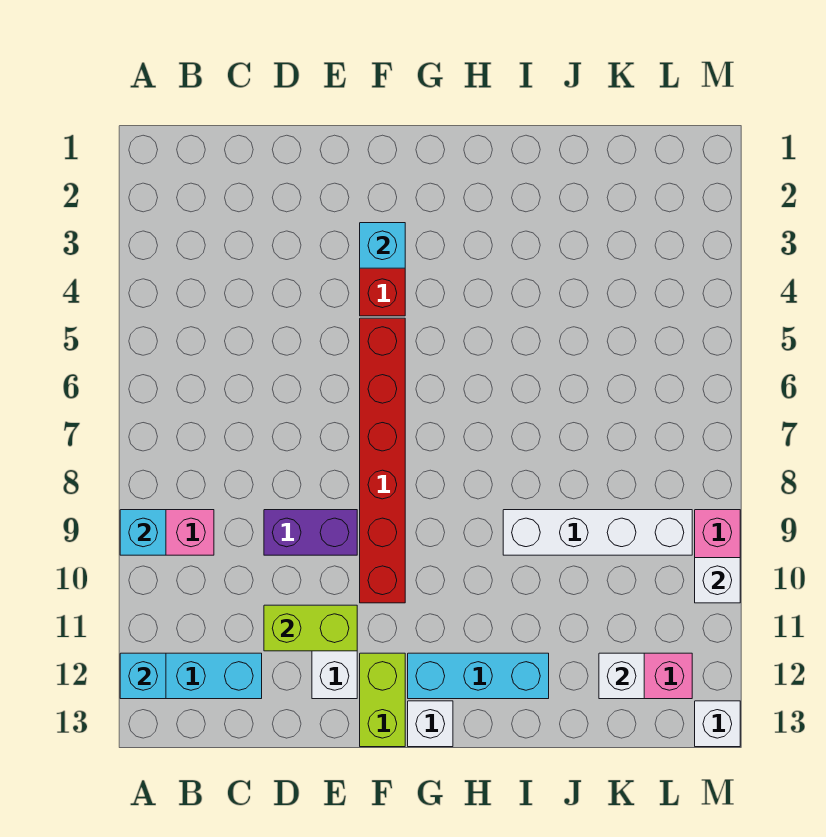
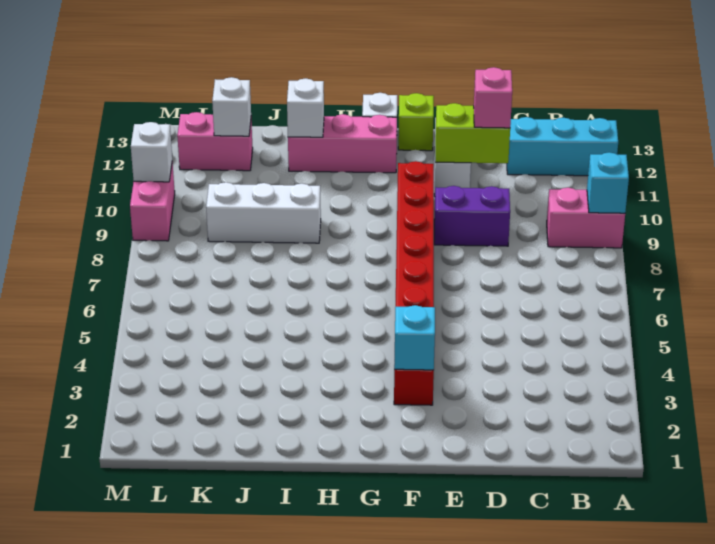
cyan brick A12 level 2 -> none
none -> pink brick D11 level 3
lime brick F12:F13 level 1 -> lime brick F13 level 1
cyan brick G12:I12 level 1 -> pink brick G12:I12 level 1
white brick I9:L9 level 1 -> white brick I9:K9 level 1
white brick M13 level 1 -> white brick I12 level 2

